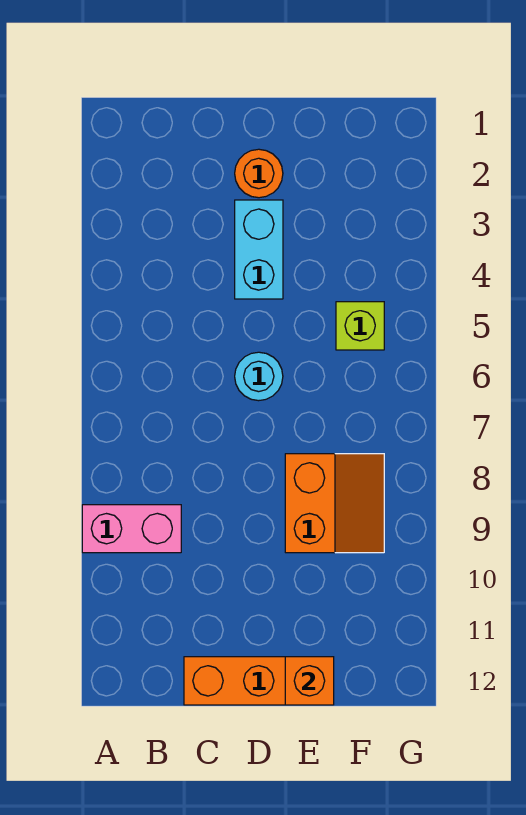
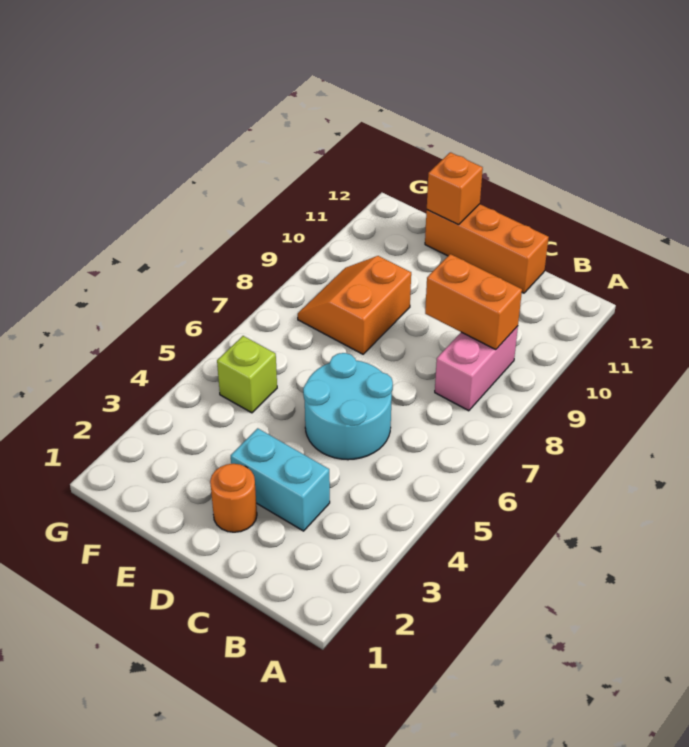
pink brick A9:B9 level 1 -> pink brick B8:B9 level 1
none -> orange brick B9:C9 level 2
cyan brick D3:D4 level 1 -> cyan brick C3:D3 level 1
cyan round brick D6 level 1 -> cyan round brick C5:D6 level 1

